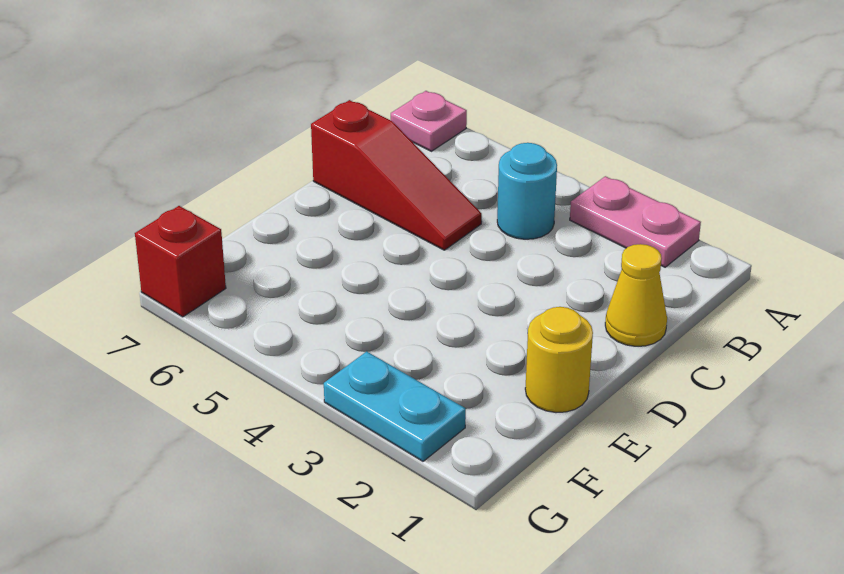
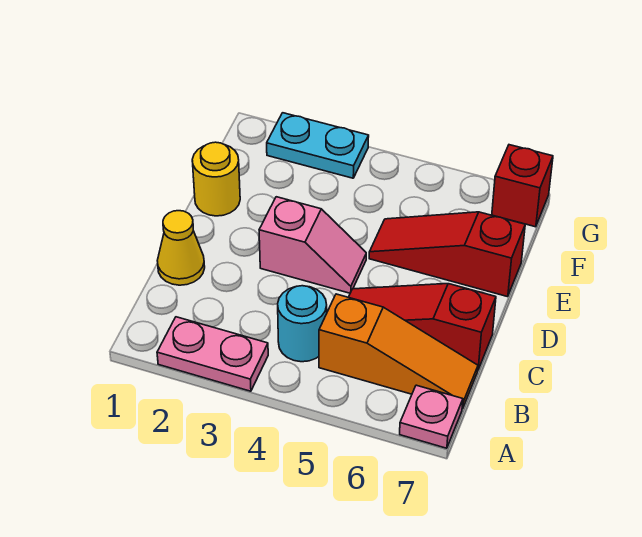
none -> orange slope B5:B7 level 1 top 5
none -> pink slope D3:D4 level 1 top 3
none -> red slope E5:E7 level 1 top 7

